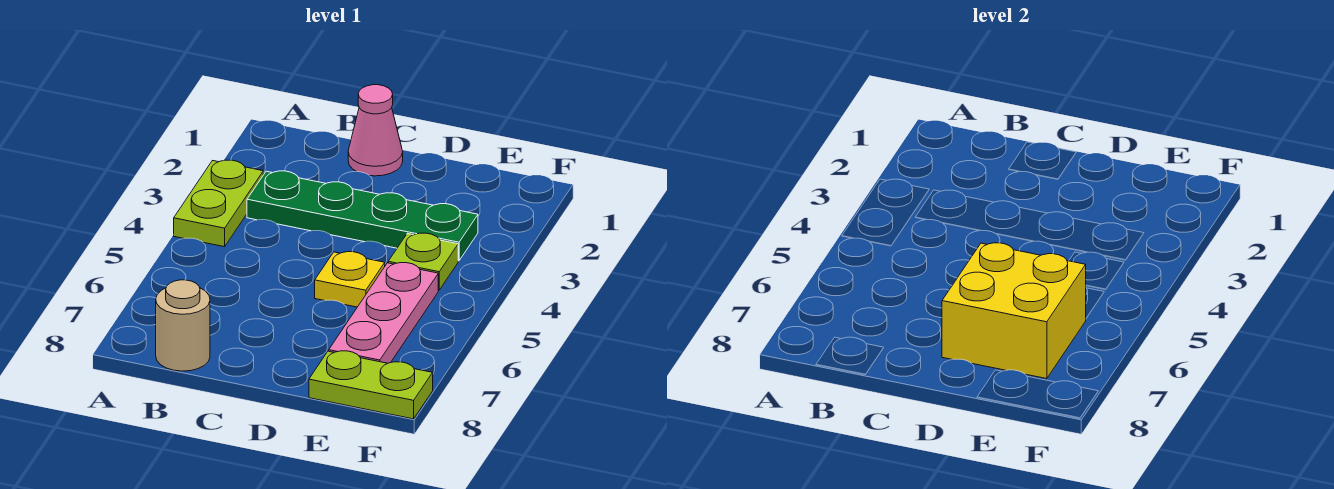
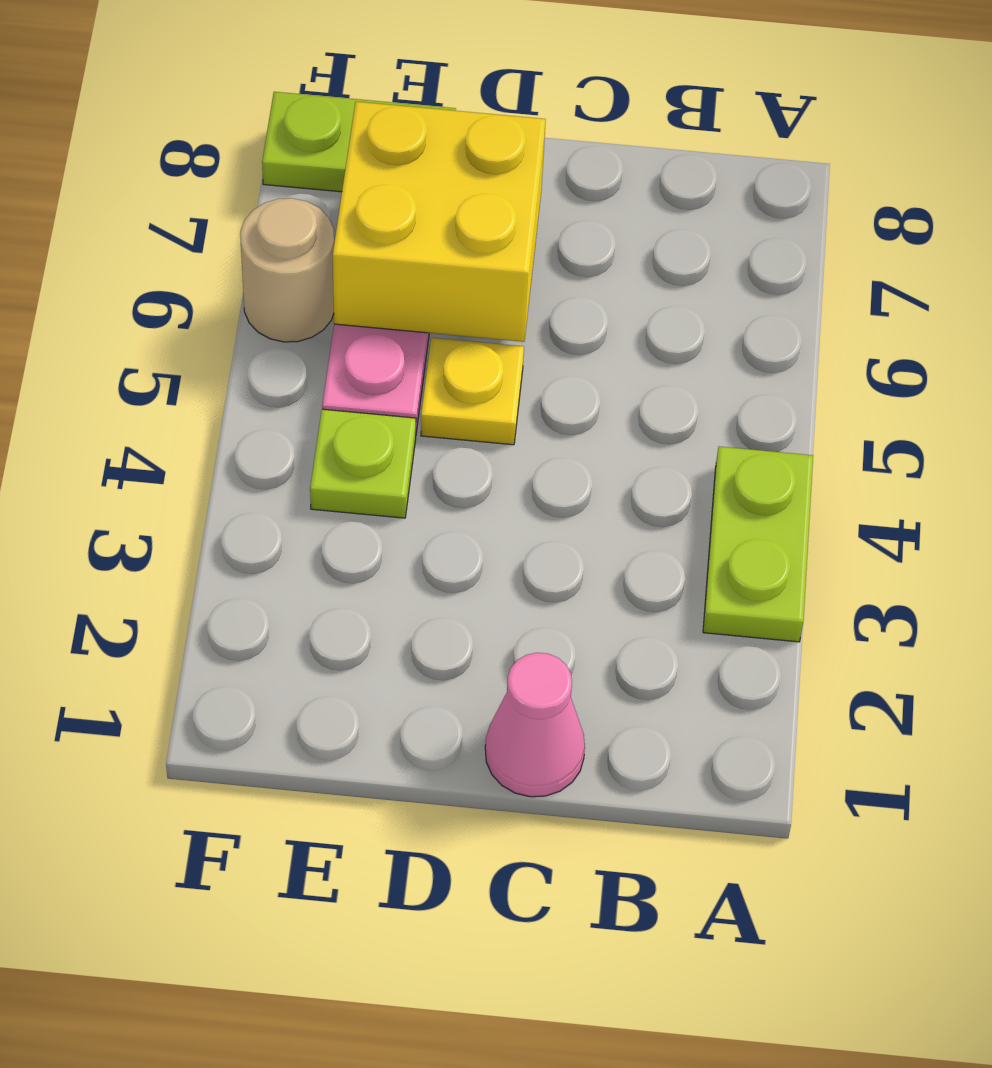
green plate B3:E3 level 1 -> none
tan round brick B8 level 1 -> tan round brick F6 level 1

